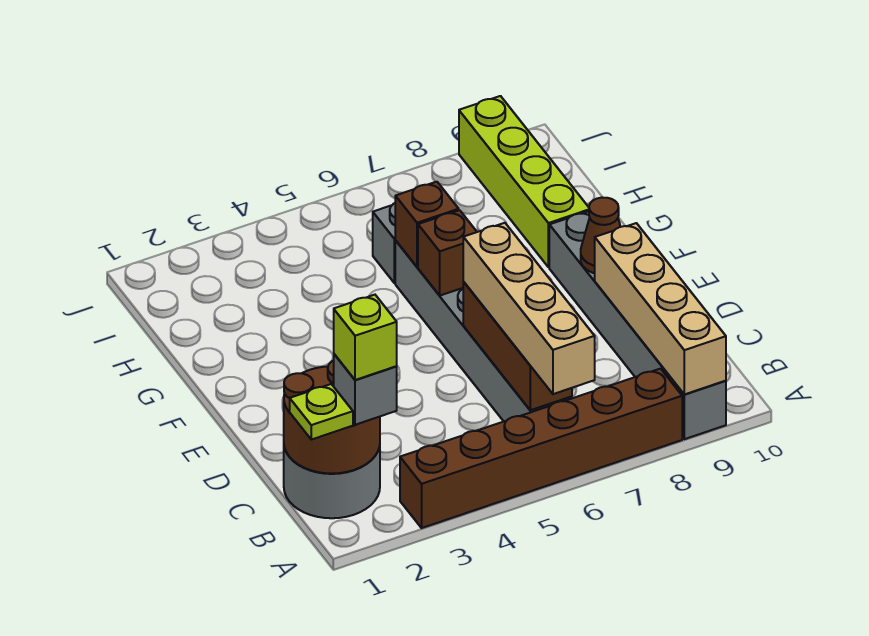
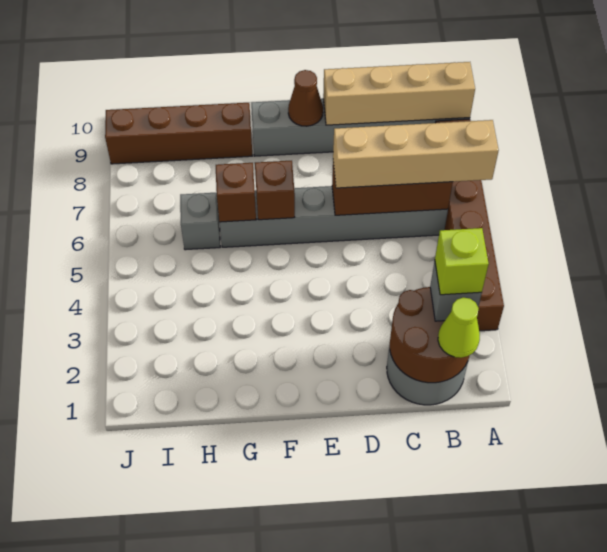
lime plate B1 level 3 -> lime cone B1 level 3
lime brick G9:J9 level 1 -> brown brick G9:J9 level 1

